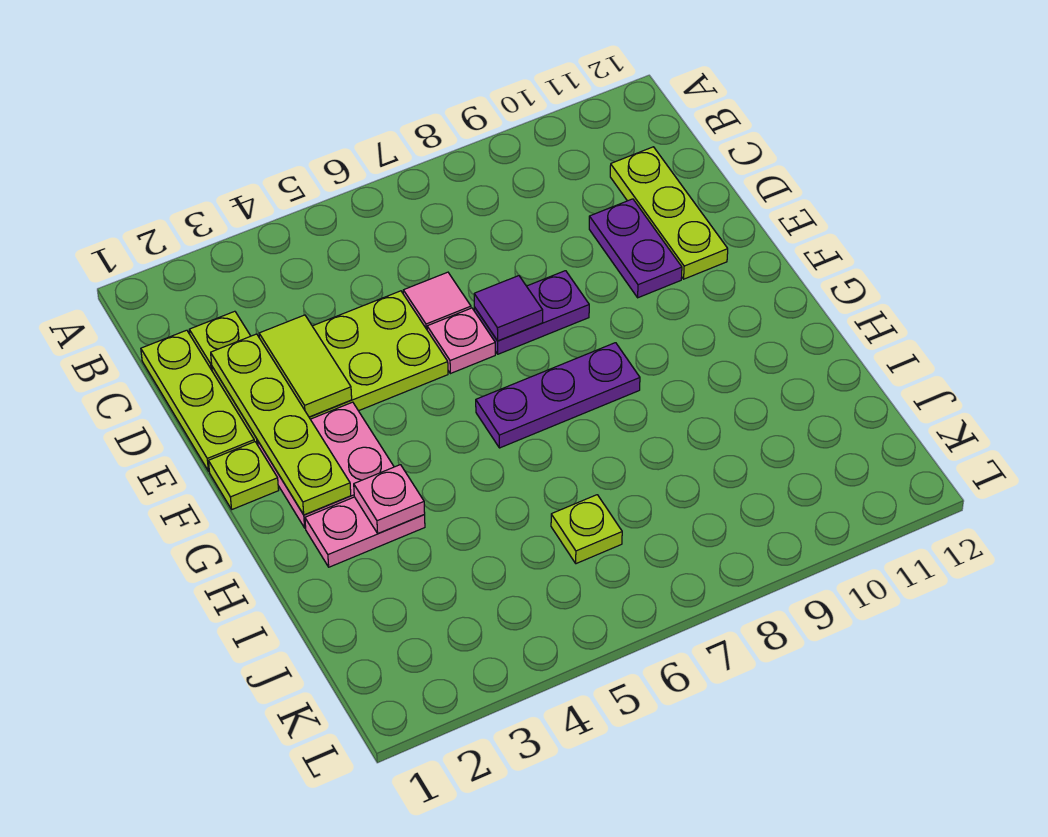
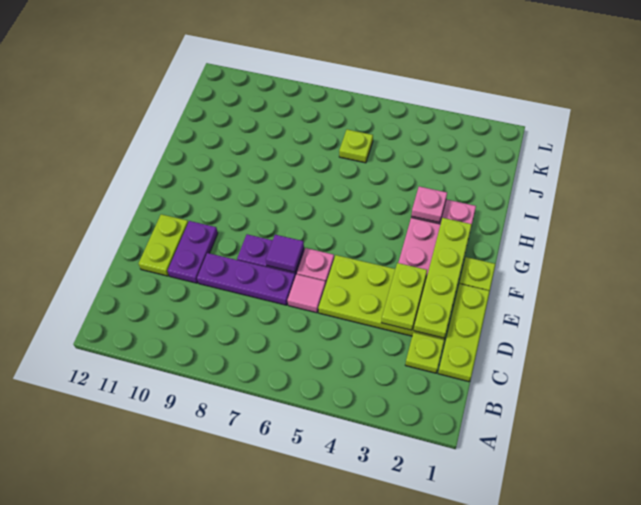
lime plate C11:E11 level 1 -> lime plate D11:E11 level 1
lime tile D3:E3 level 2 -> lime plate D3:E3 level 2
purple plate G6:G8 level 1 -> purple plate D7:D9 level 1

